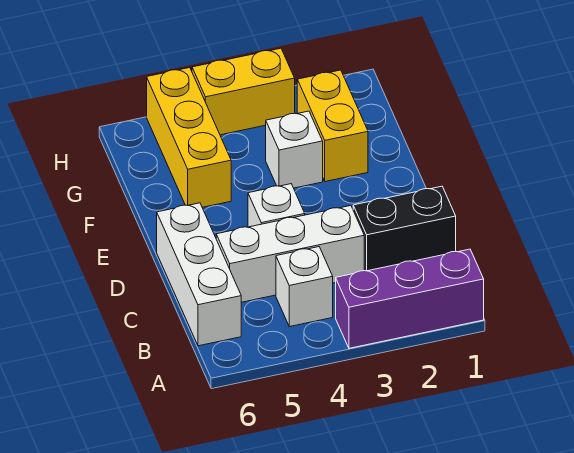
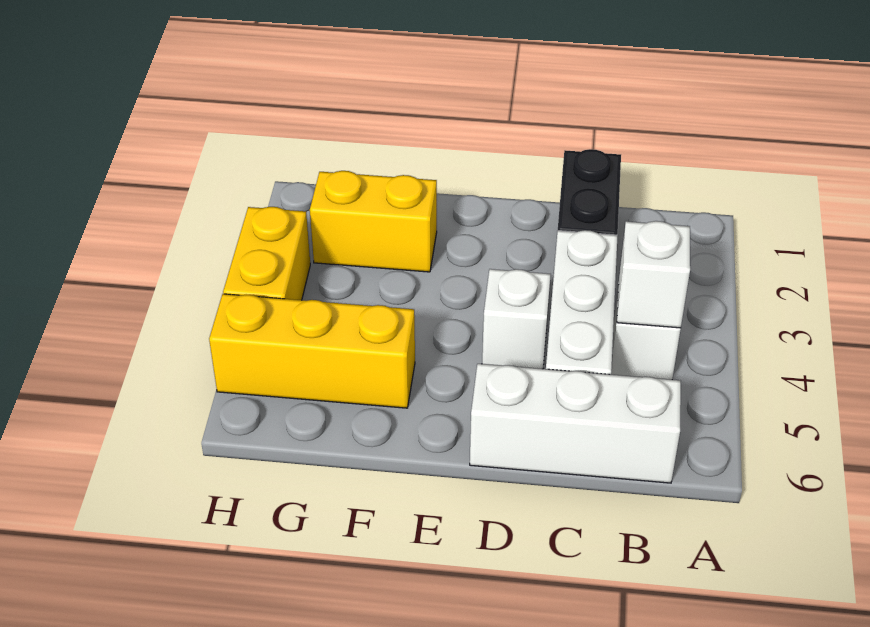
purple brick A1:A3 level 1 -> none
white brick F3 level 1 -> white brick B4 level 2

